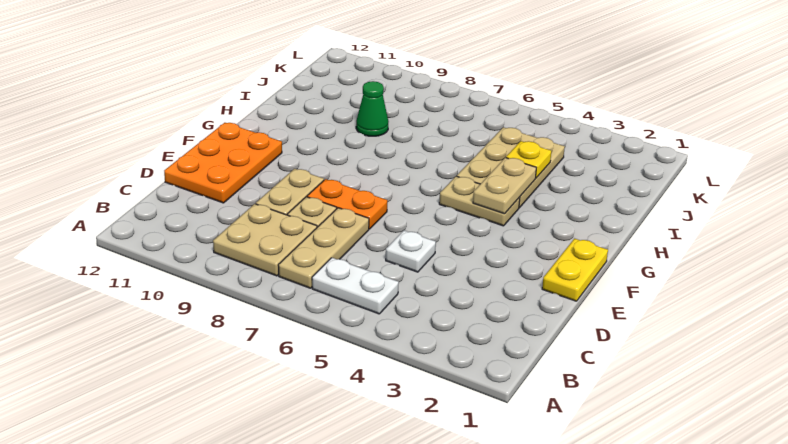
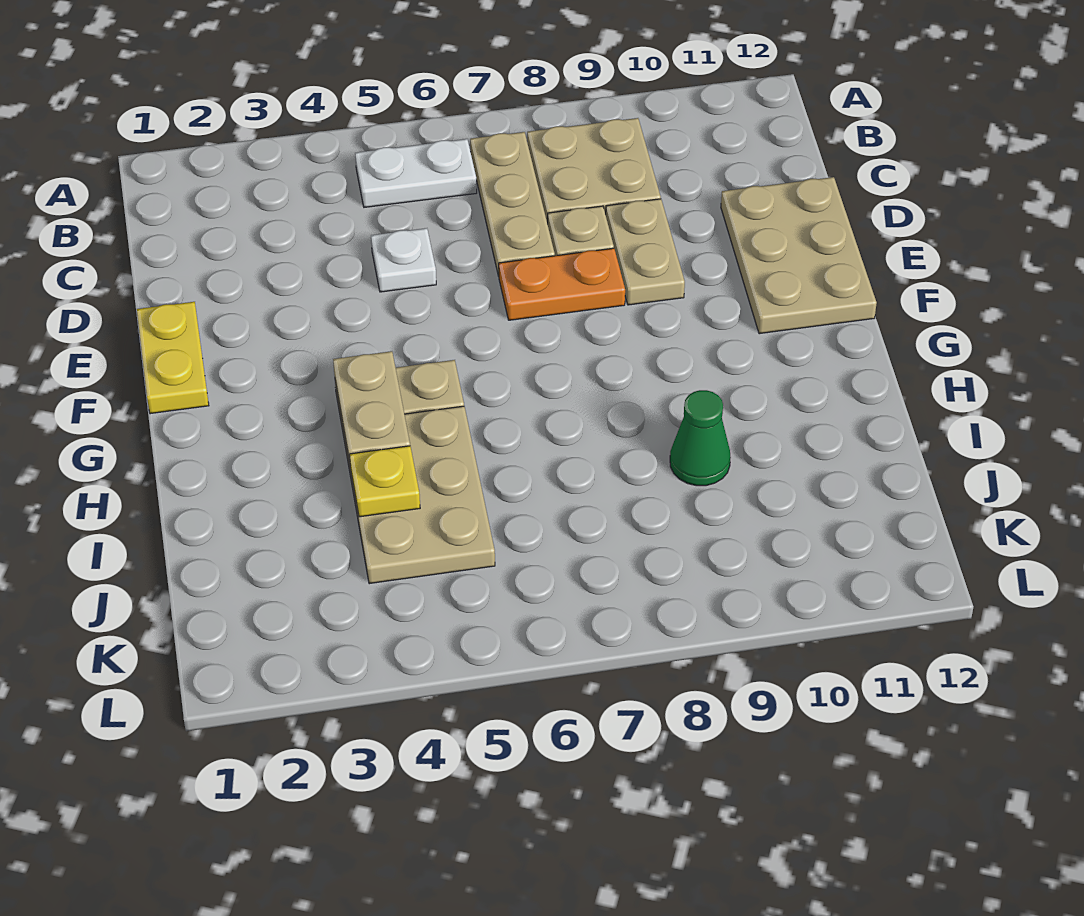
orange plate D11:F12 level 1 -> tan plate D11:F12 level 1

